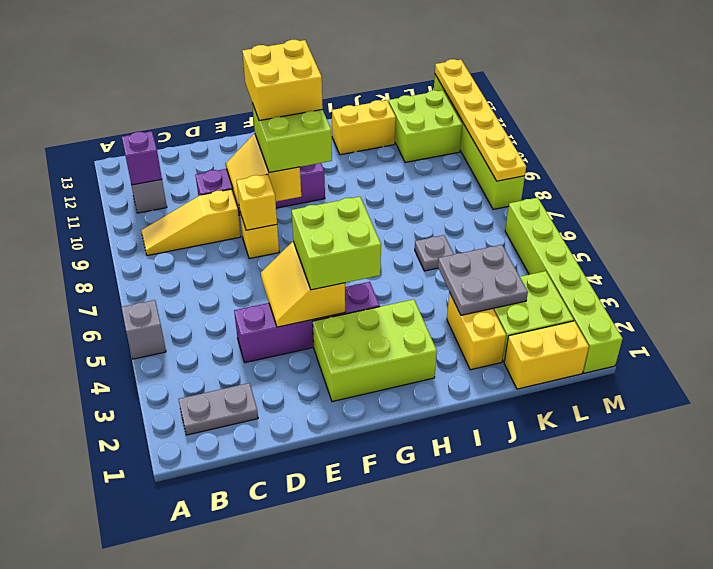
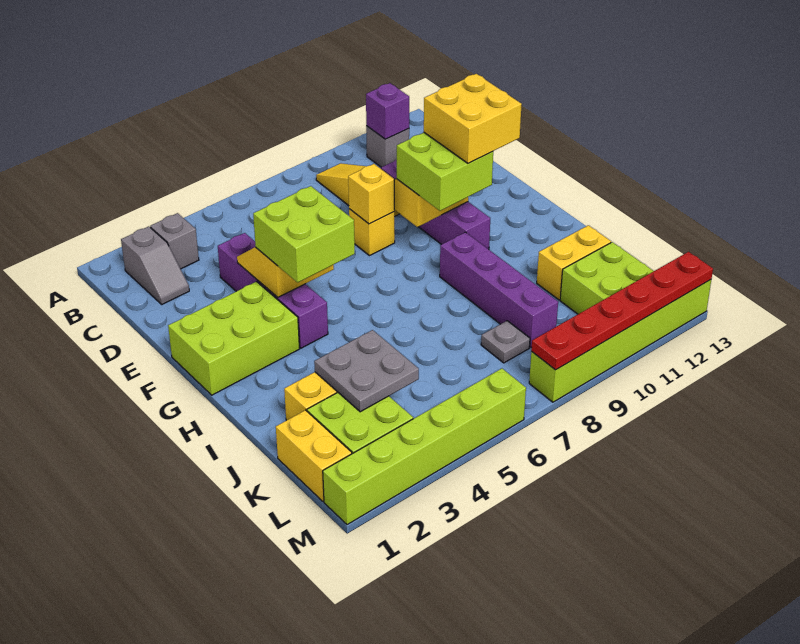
grey brick A5 level 1 -> grey brick B3 level 1
grey plate B2:C2 level 1 -> grey slope B2:C2 level 1 top B
lime brick F2:H3 level 1 -> lime brick F1:G3 level 1
none -> purple brick H9:K9 level 1
yellow brick I12:J12 level 1 -> yellow brick J11:J12 level 1
grey plate J6 level 1 -> grey plate K8 level 1
yellow plate M8:M13 level 2 -> red plate M8:M13 level 2

